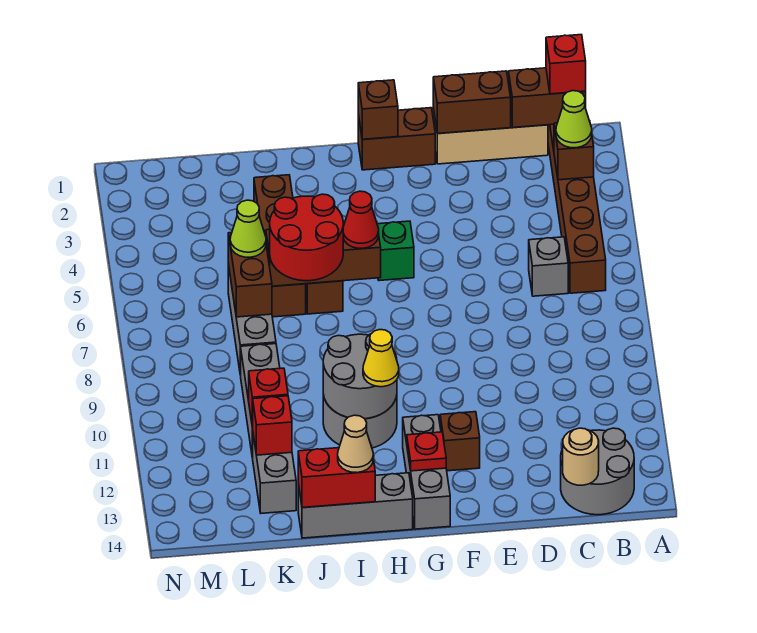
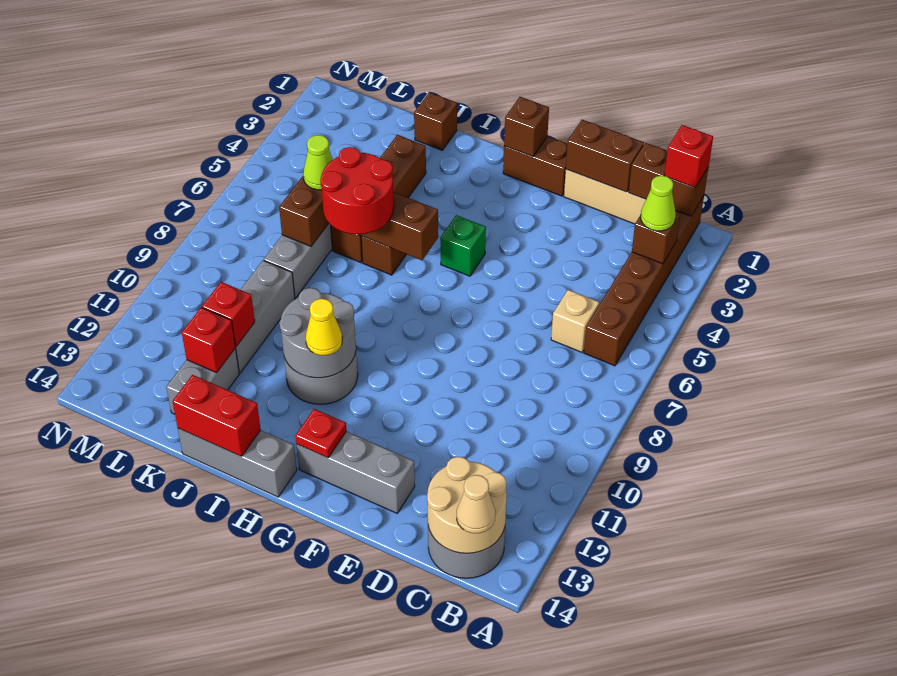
grey brick C6 level 1 -> tan brick C6 level 1
tan round brick C14 level 2 -> tan round brick B13:C14 level 2
brown brick F12 level 1 -> brown brick J1 level 1
grey brick G12:G14 level 1 -> grey brick E13:G13 level 1
red cone H6 level 3 -> none
tan cone I14 level 3 -> tan cone B14 level 3

